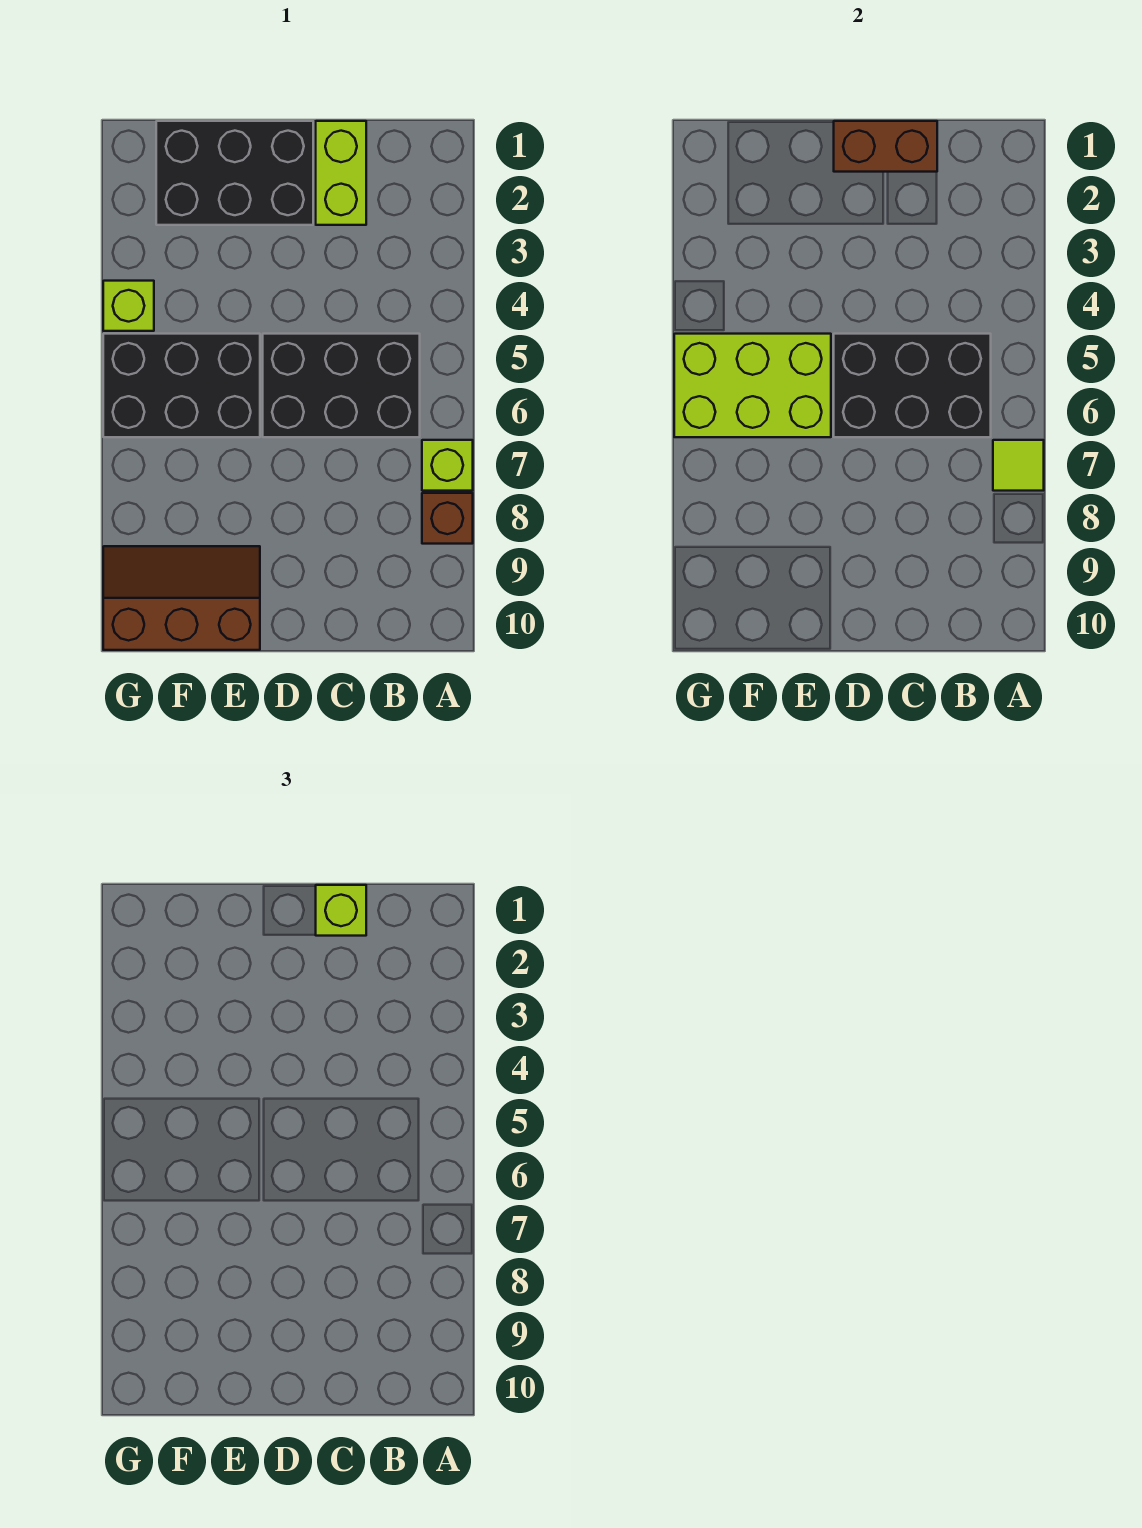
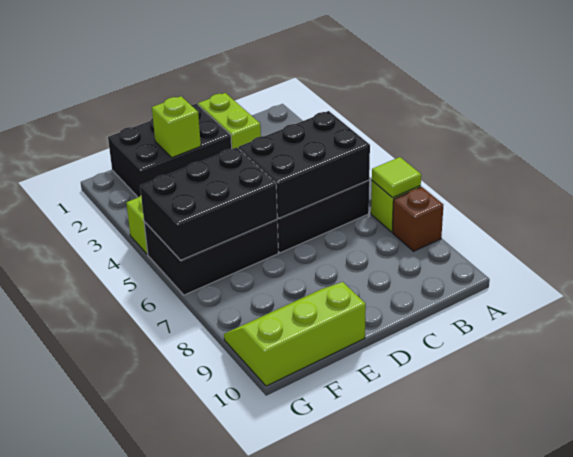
brown brick C1:D1 level 2 -> none
lime brick C1 level 3 -> lime brick E2 level 2
lime brick E5:G6 level 2 -> black brick E5:G6 level 2
brown slope E9:G10 level 1 top 10 -> lime slope E9:G10 level 1 top 10

